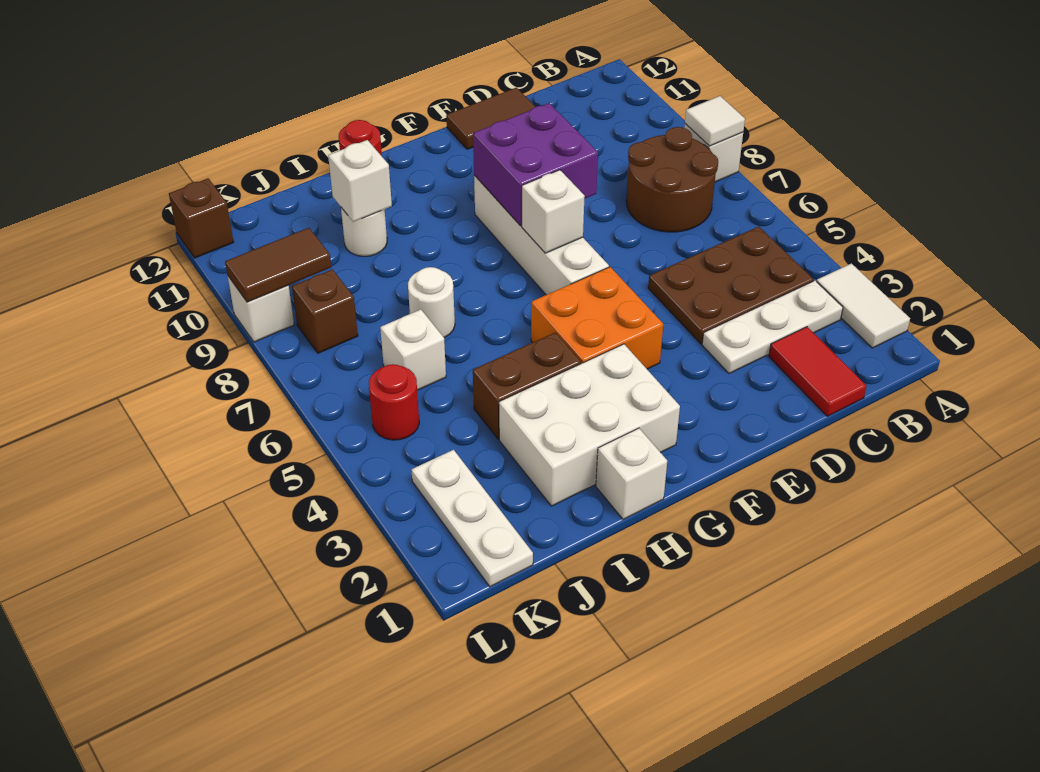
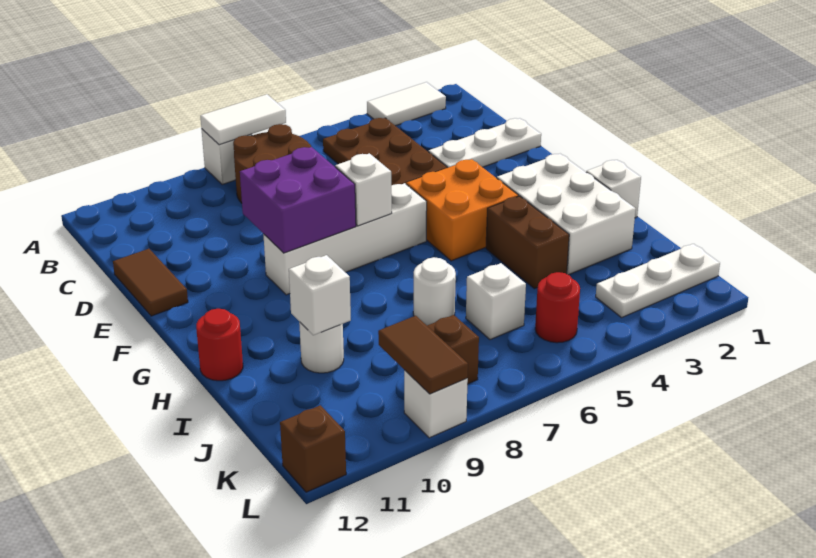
white tile A8 level 2 -> white tile A7:A8 level 2
white plate B3:D3 level 1 -> white plate D1:D3 level 1
red tile C1:C2 level 1 -> none

